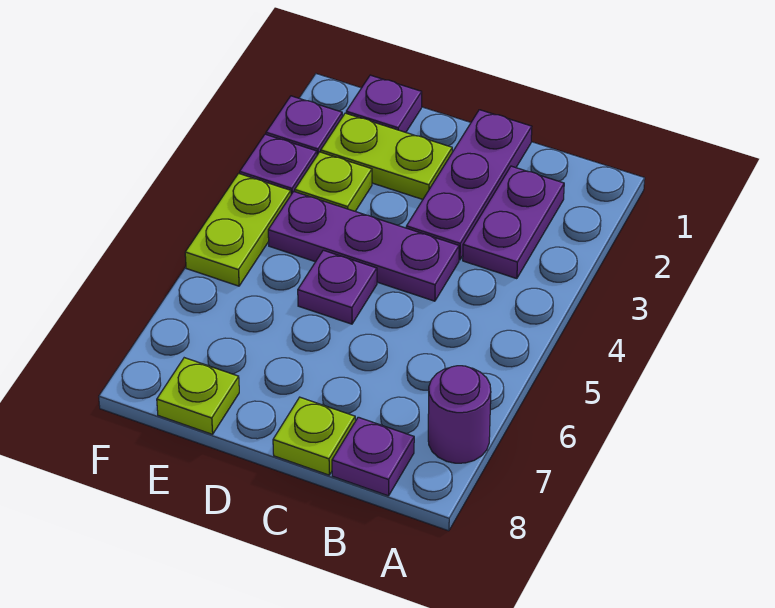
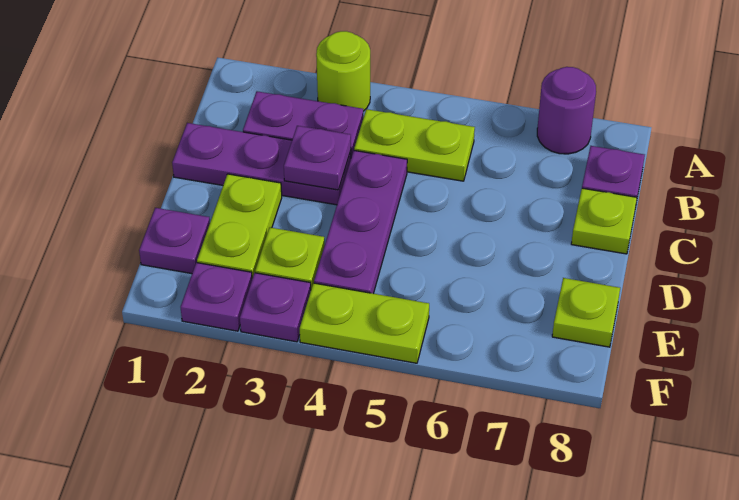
none -> lime round brick A3 level 1
none -> lime plate B4:B5 level 1
purple plate D5 level 1 -> purple plate C3 level 2

